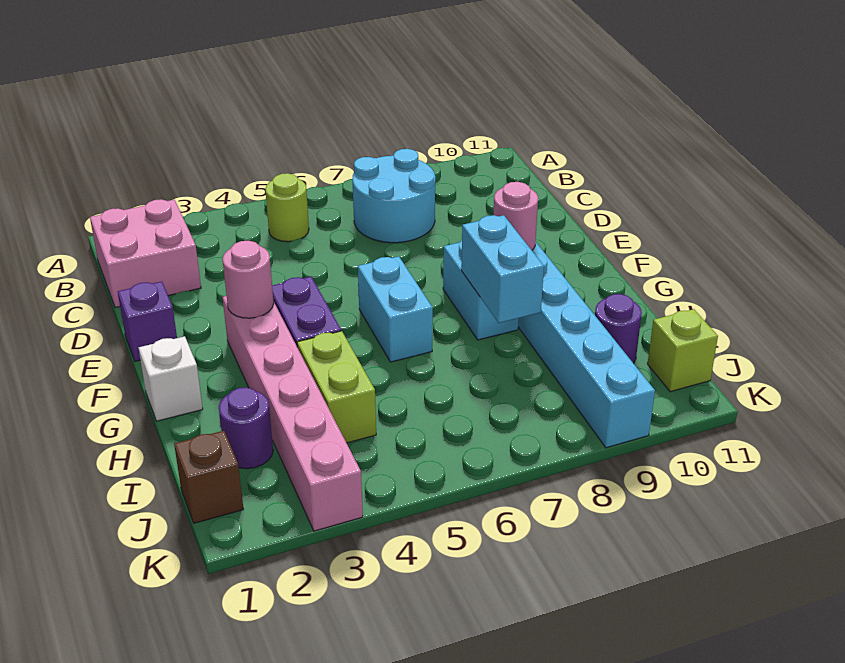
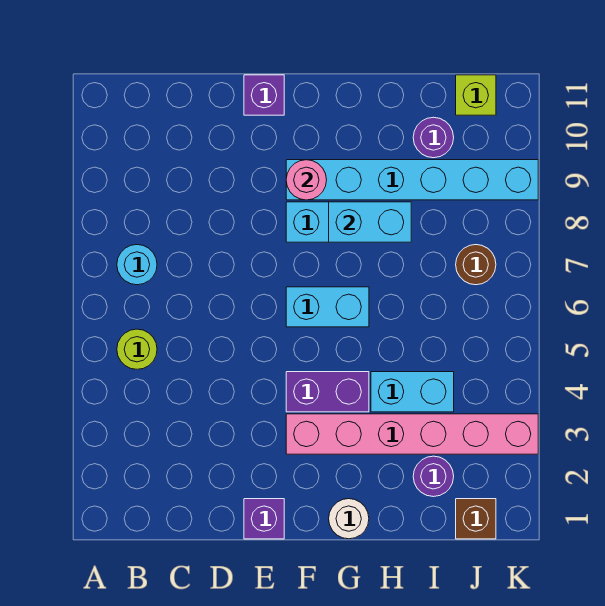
pink brick B1:C2 level 1 -> none
cyan round brick B7:C8 level 1 -> cyan round brick B7 level 1
none -> purple brick E11 level 1
pink round brick F3 level 2 -> none
white brick G1 level 1 -> white round brick G1 level 1
lime brick H4:I4 level 1 -> cyan brick H4:I4 level 1
none -> brown round brick J7 level 1

